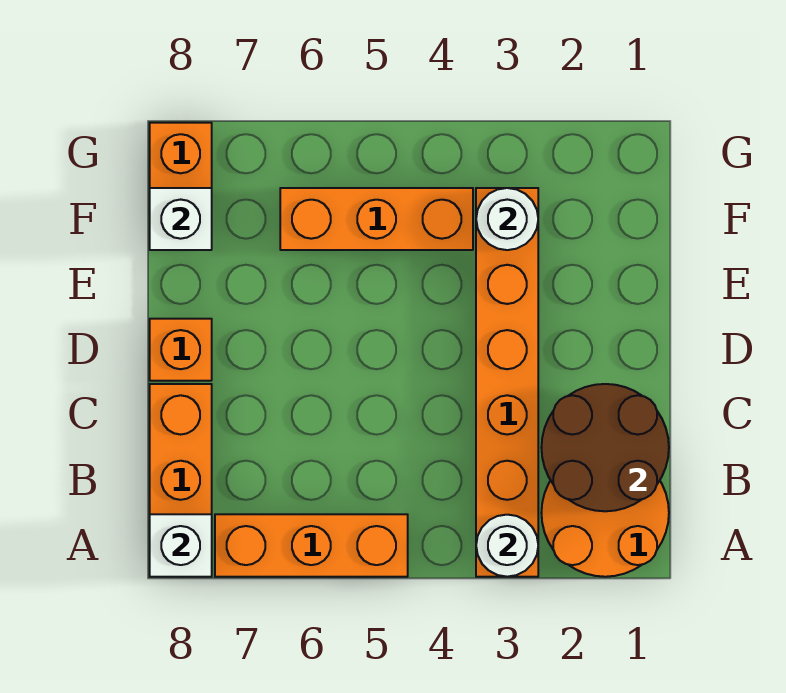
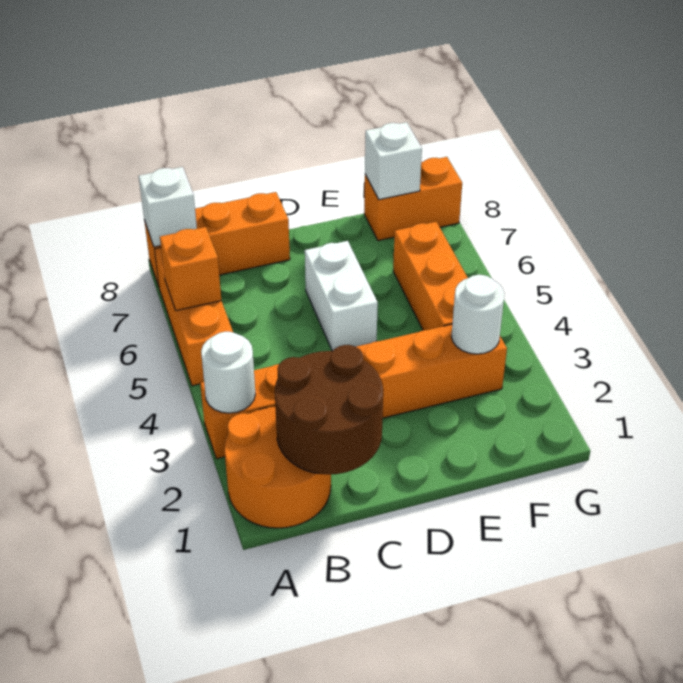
none -> white brick D5:D6 level 1
orange brick D8 level 1 -> orange brick A6 level 2

